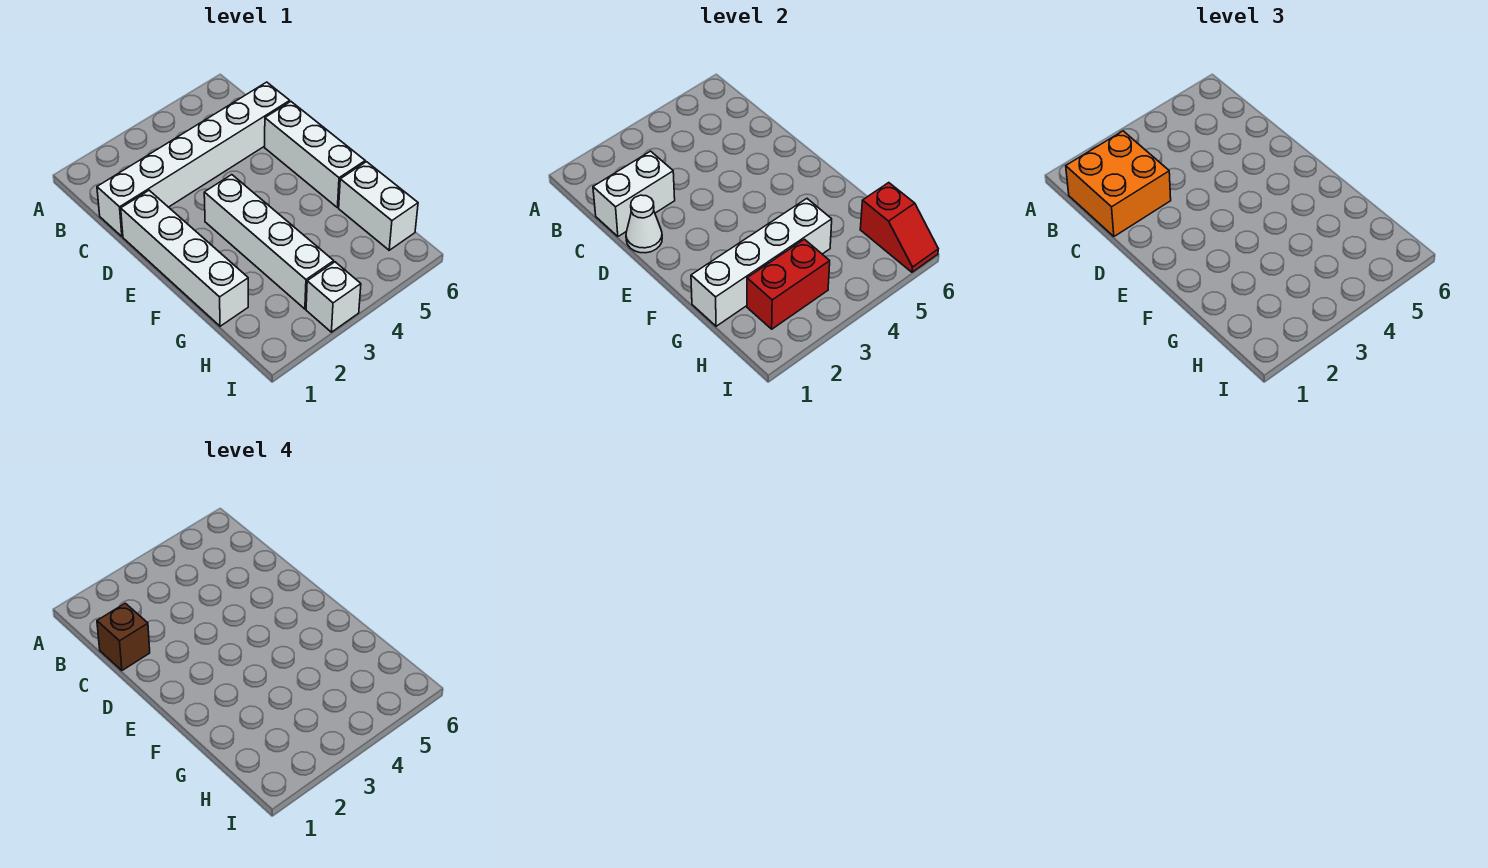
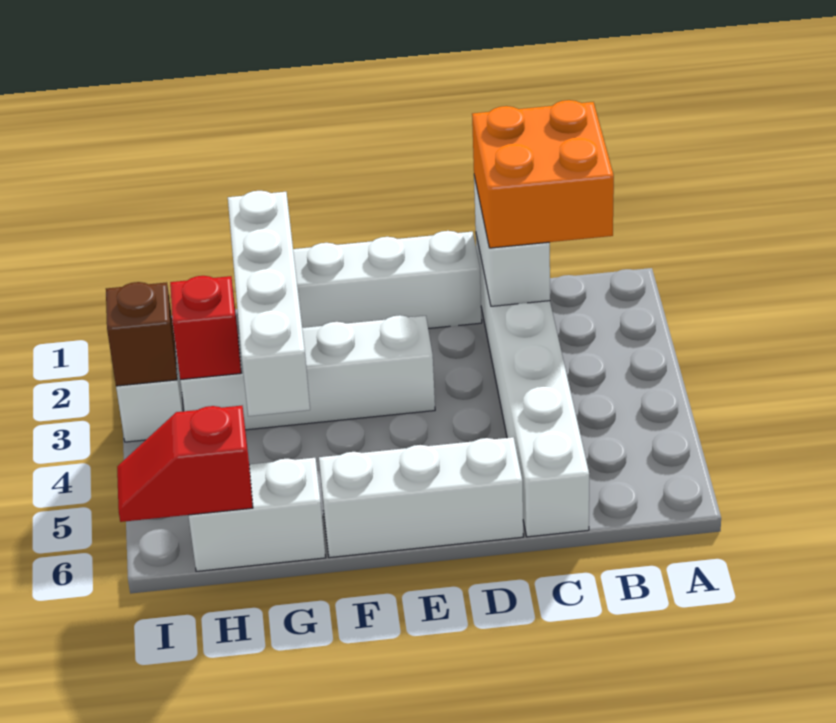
brown brick C1 level 4 -> brown brick I3 level 2
white cone D1 level 2 -> none
red brick H2:H3 level 2 -> red brick H3 level 2

